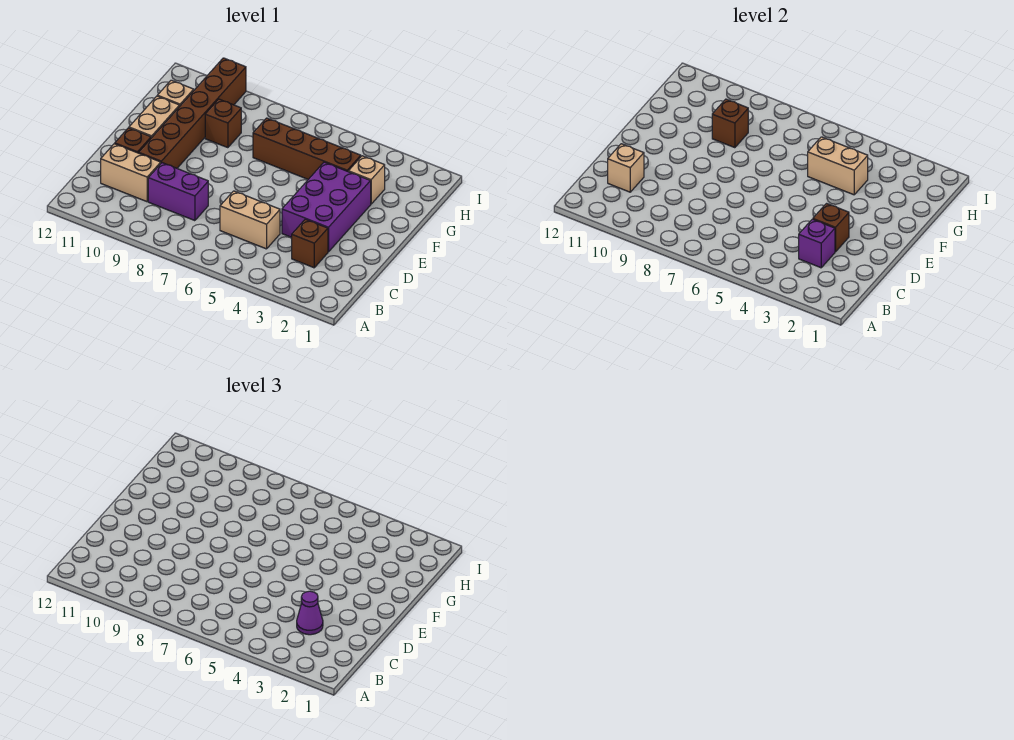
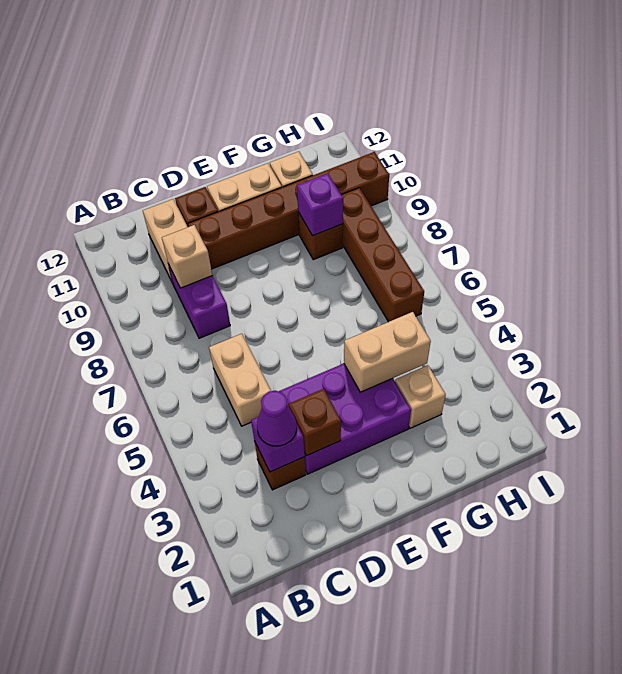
tan brick C11 level 2 -> tan brick C9 level 2
brown brick G4:G7 level 1 -> brown brick H6:H9 level 1
tan brick G4:G5 level 2 -> tan brick F4:G4 level 2
brown brick G9 level 2 -> purple brick G9 level 2

